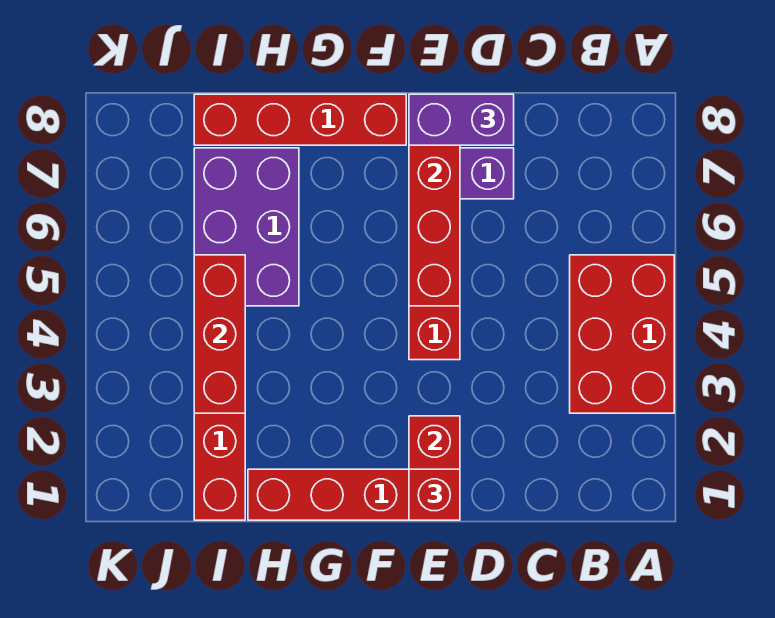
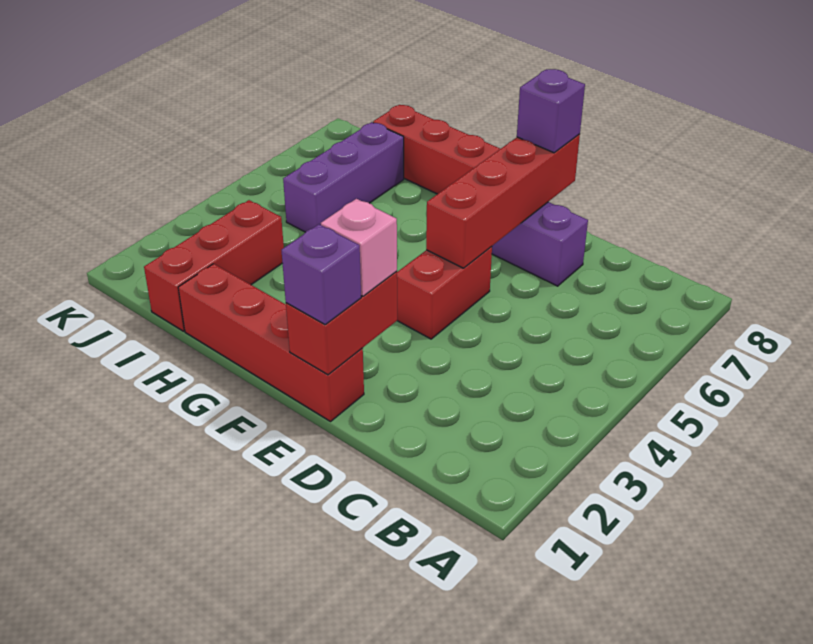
red brick A3:B5 level 1 -> none
purple brick D8:E8 level 3 -> purple brick E8 level 3
red brick E1 level 3 -> purple brick E1 level 3
none -> pink brick E2 level 3
purple brick H5:I7 level 1 -> purple brick I5:I7 level 1
red brick I3:I5 level 2 -> none

